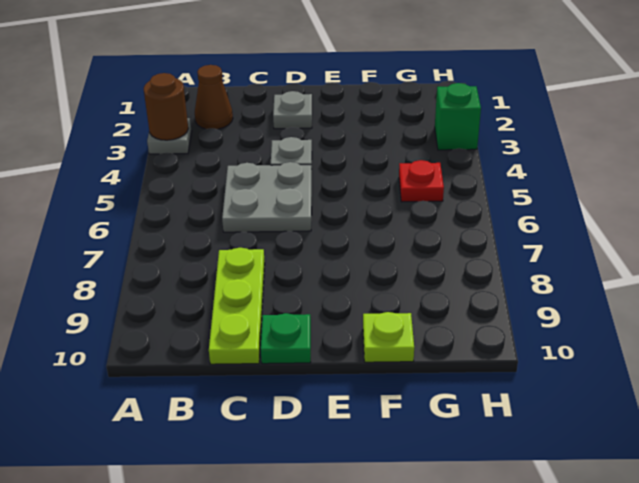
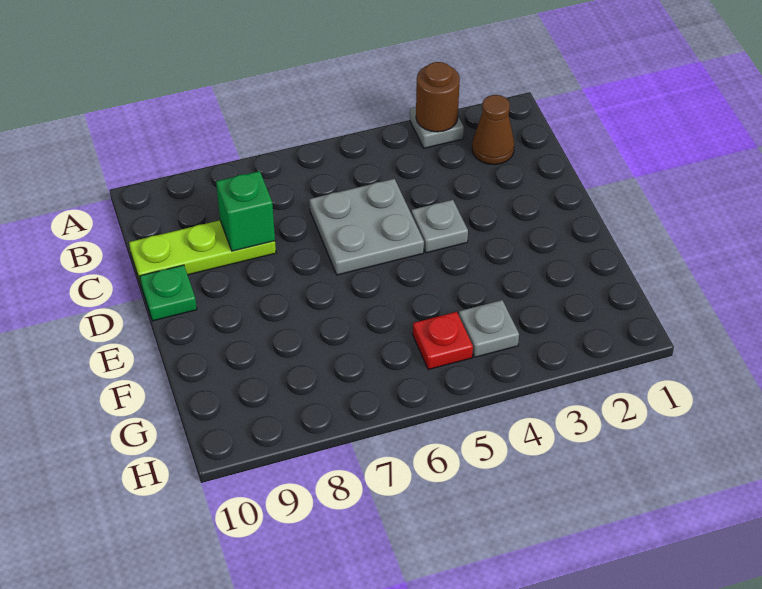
grey plate D2 level 1 -> grey plate G4 level 1
lime plate F10 level 1 -> none
green brick H3 level 1 -> green brick C8 level 2

